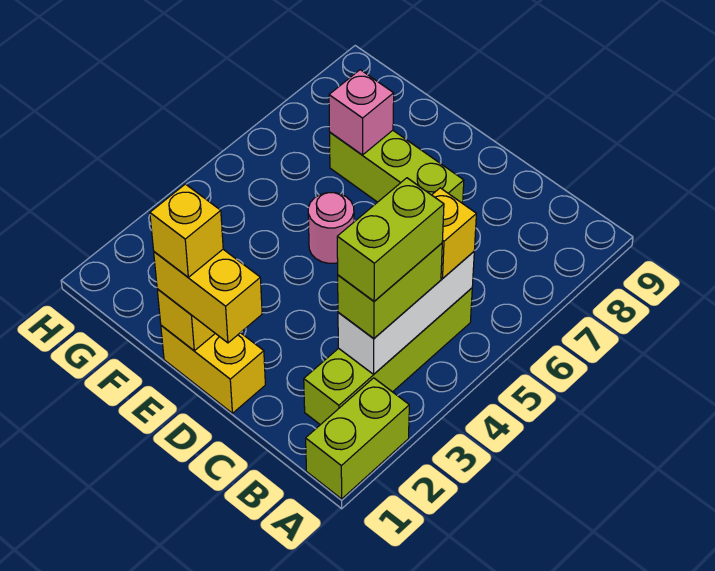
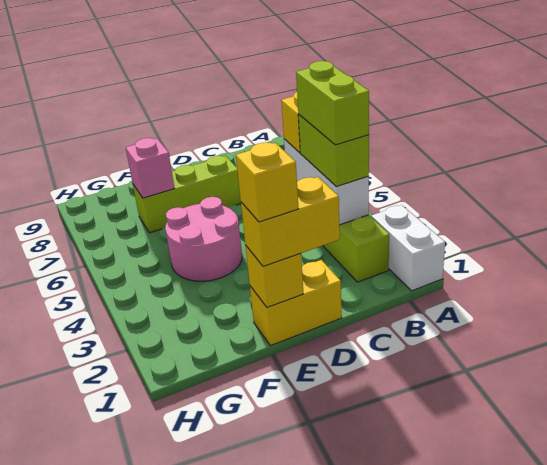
lime brick A1:A2 level 1 -> white brick A1:A2 level 1
pink round brick E5 level 1 -> pink round brick E4:F5 level 1

